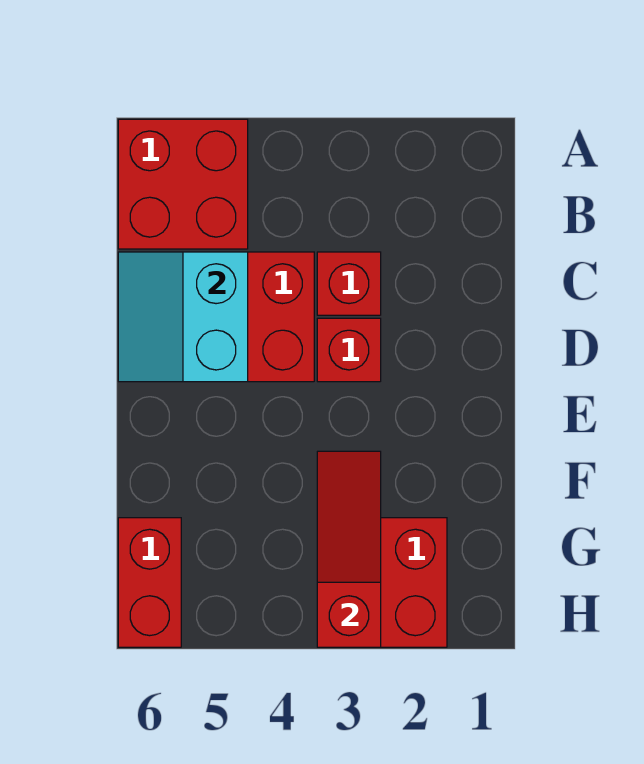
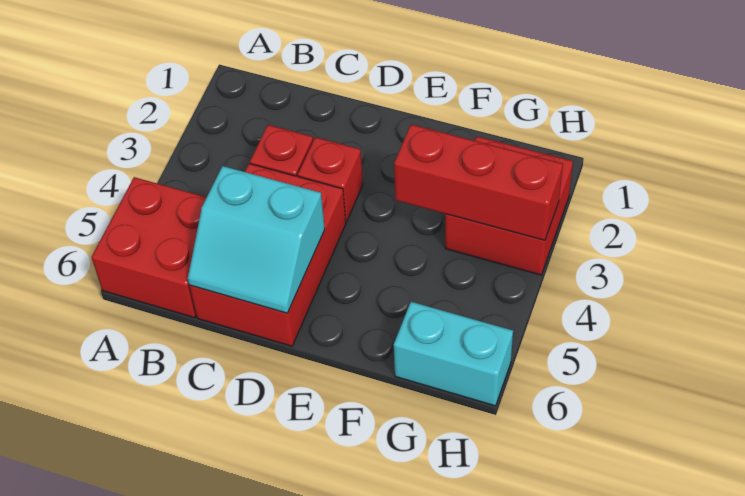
red slope F3:H3 level 2 top H -> red brick F3:H3 level 2
red brick G6:H6 level 1 -> cyan brick G6:H6 level 1

